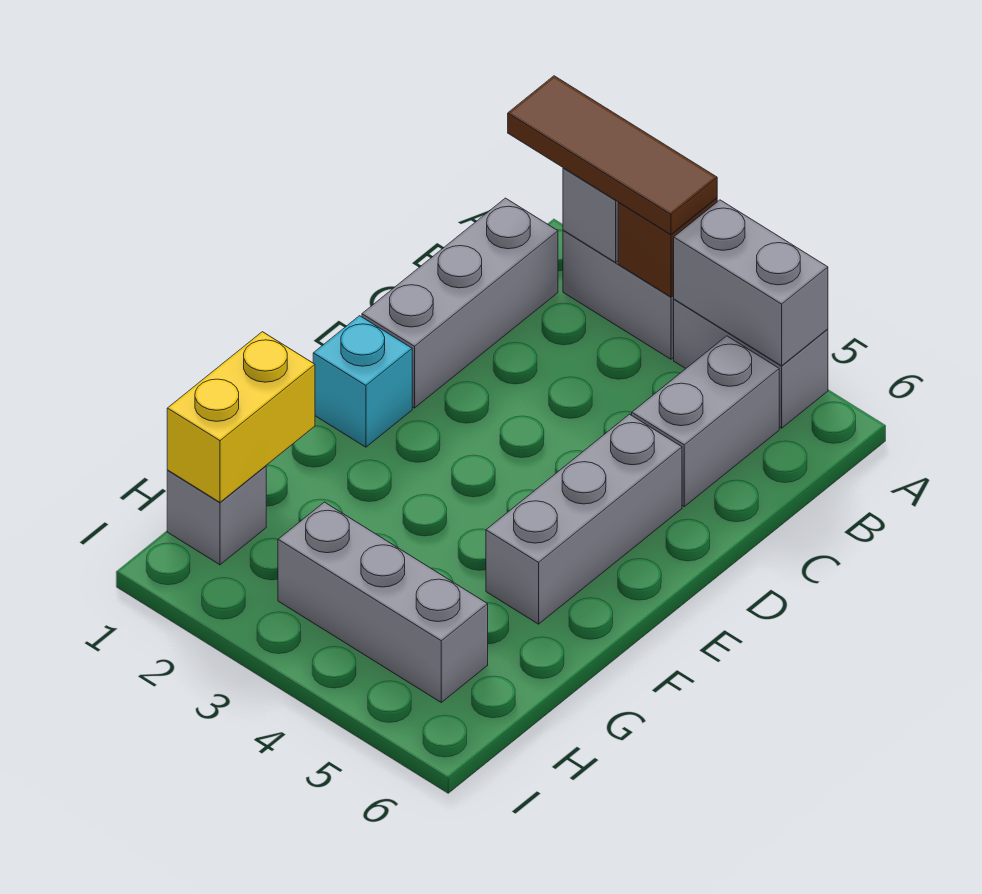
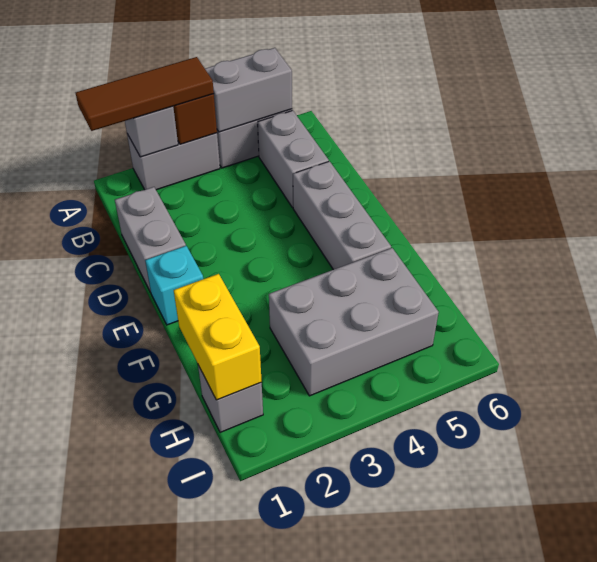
grey brick B1:D1 level 1 -> grey brick C1:D1 level 1
grey brick H3:H5 level 1 -> grey brick G3:H5 level 1

